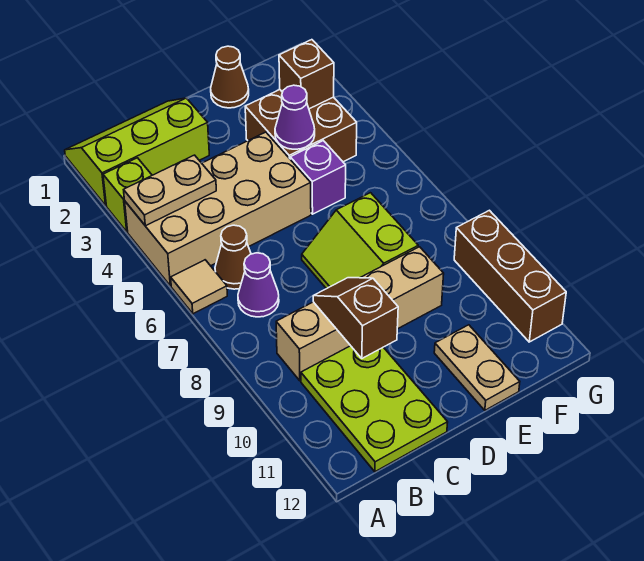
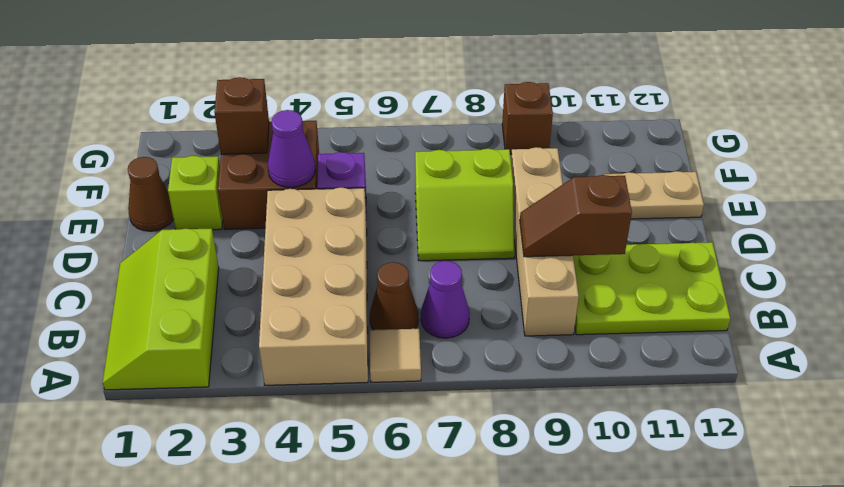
lime brick A3 level 1 -> lime brick E2 level 1
tan plate A4:B4 level 2 -> none
brown brick G9:G11 level 1 -> brown brick G9 level 1

